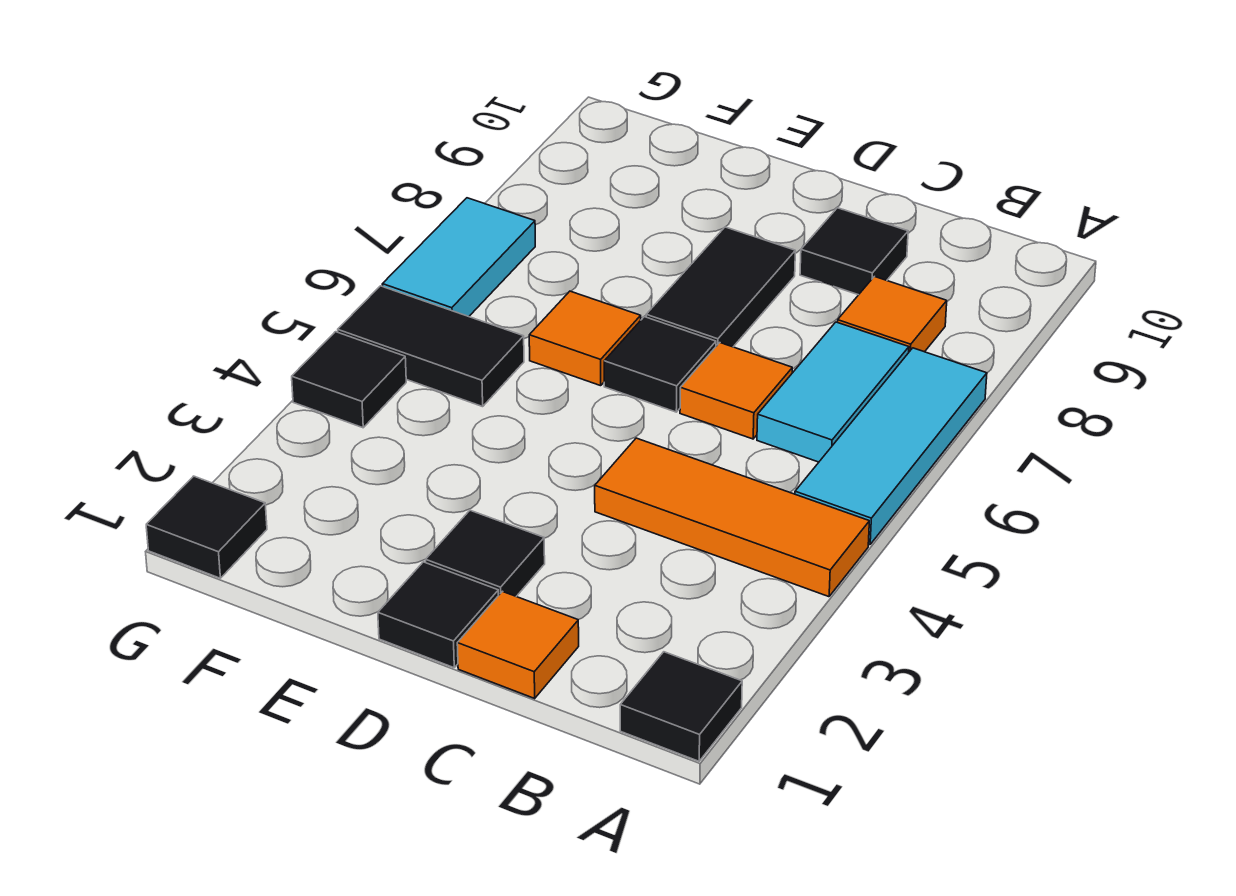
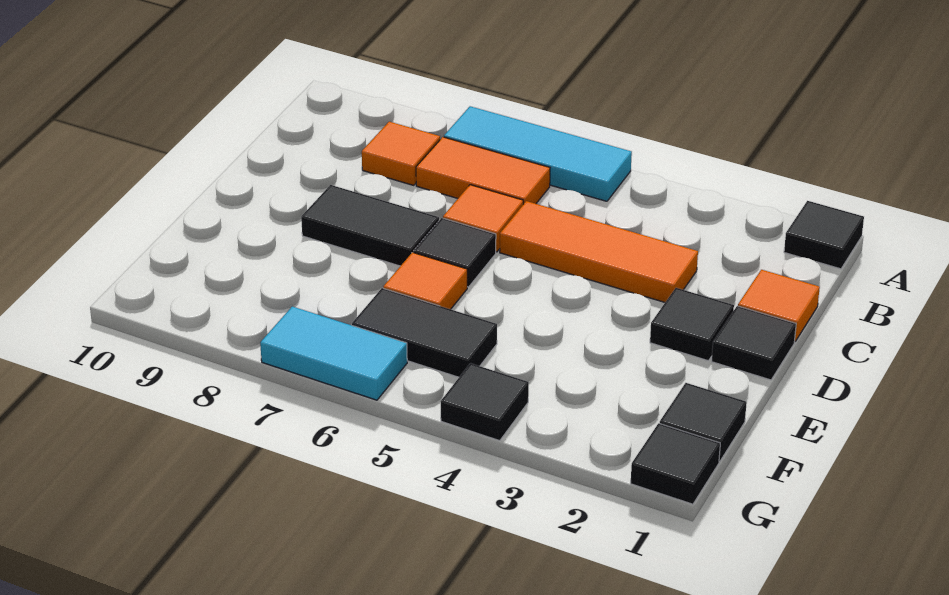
orange tile A4:C4 level 1 -> orange tile C3:C5 level 1
cyan tile B6:B7 level 1 -> orange tile B6:B7 level 1
black tile C9 level 1 -> black tile F1 level 1
black tile F5:G5 level 1 -> black tile F5:F6 level 1

